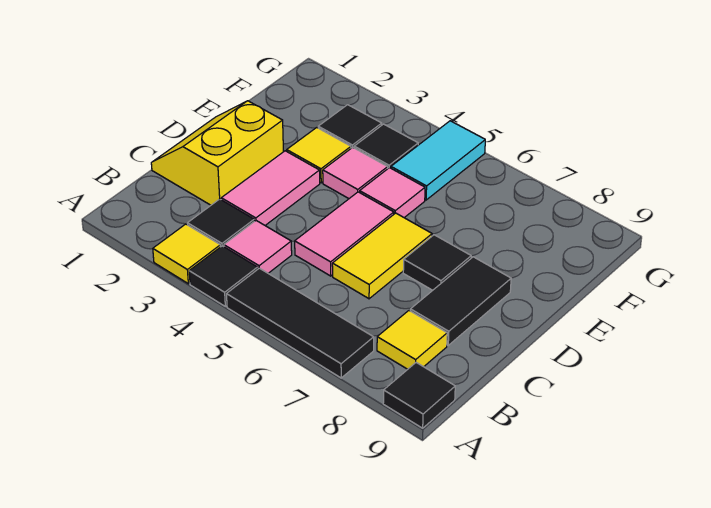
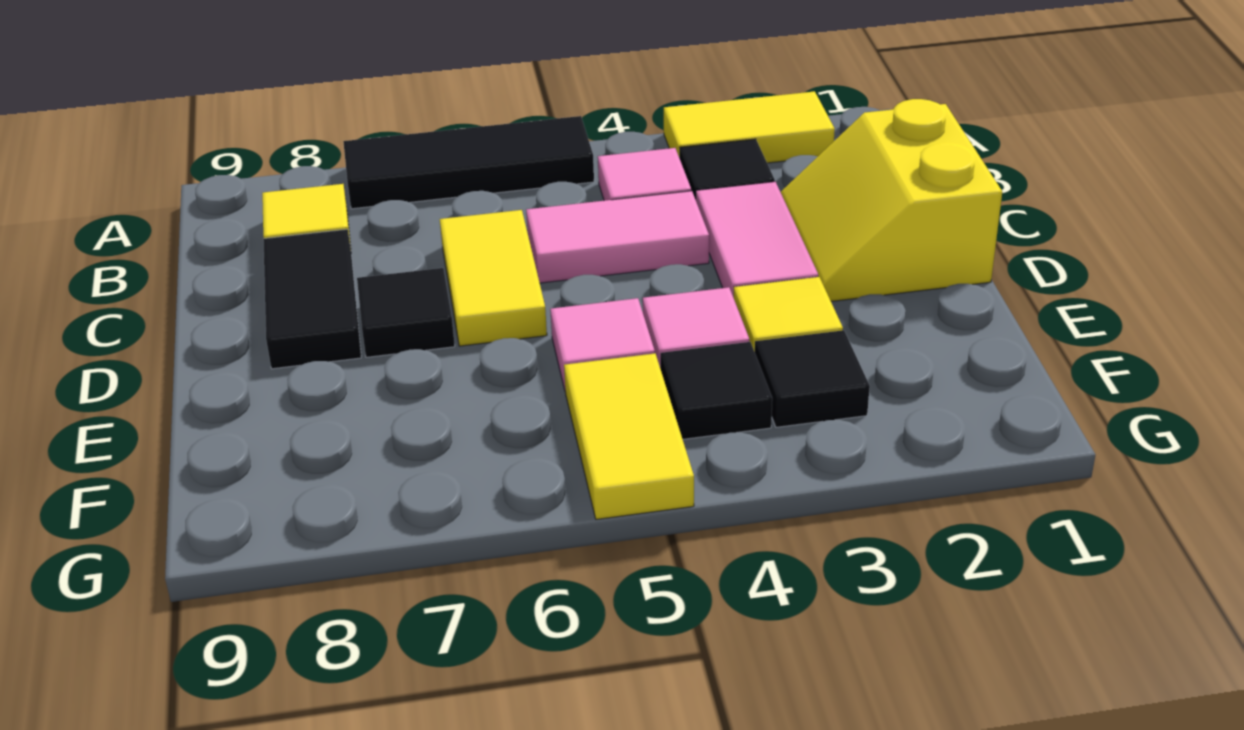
yellow tile A3 level 1 -> yellow tile A2:A3 level 1
black tile A4 level 1 -> none
black tile A9 level 1 -> none
yellow slope C1:D2 level 1 top 2 -> yellow slope C1:D2 level 1 top 1
pink tile C5:D5 level 1 -> pink tile C4:C5 level 1
cyan tile F5:G5 level 1 -> yellow tile F5:G5 level 1

